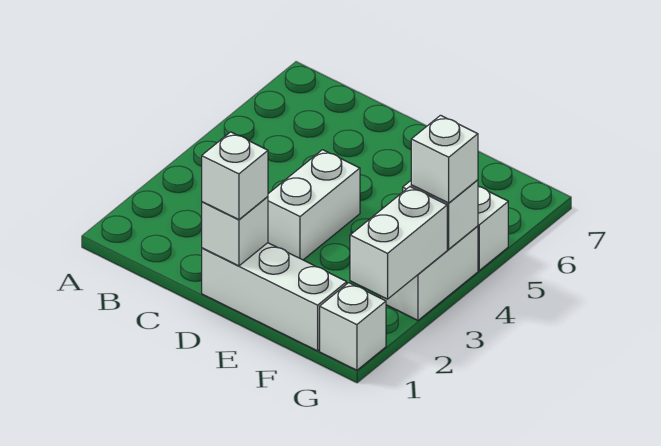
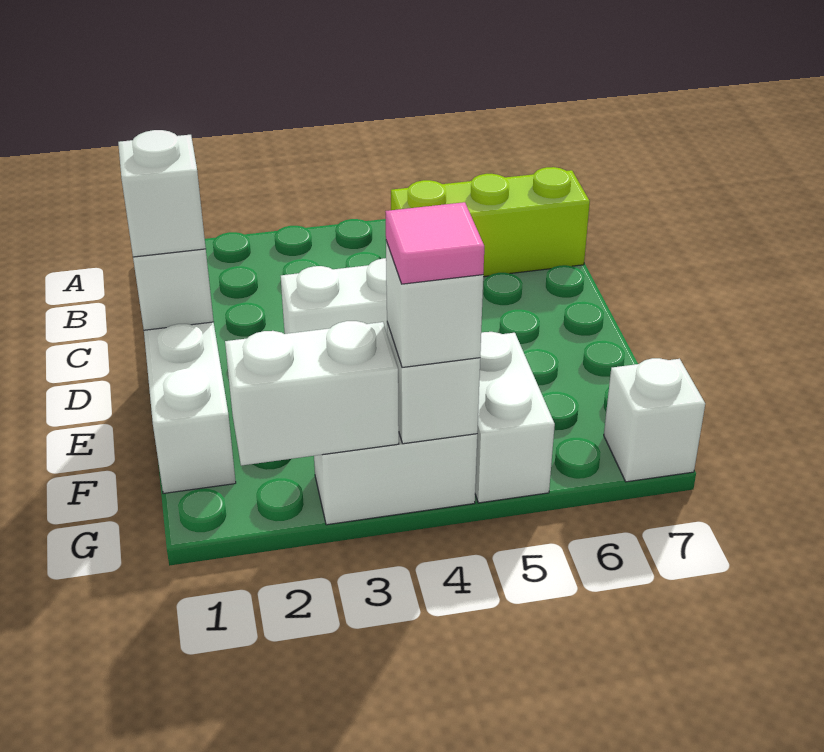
none -> lime brick B5:B7 level 1
white brick G1 level 1 -> white brick G7 level 1
none -> pink tile G4 level 4

